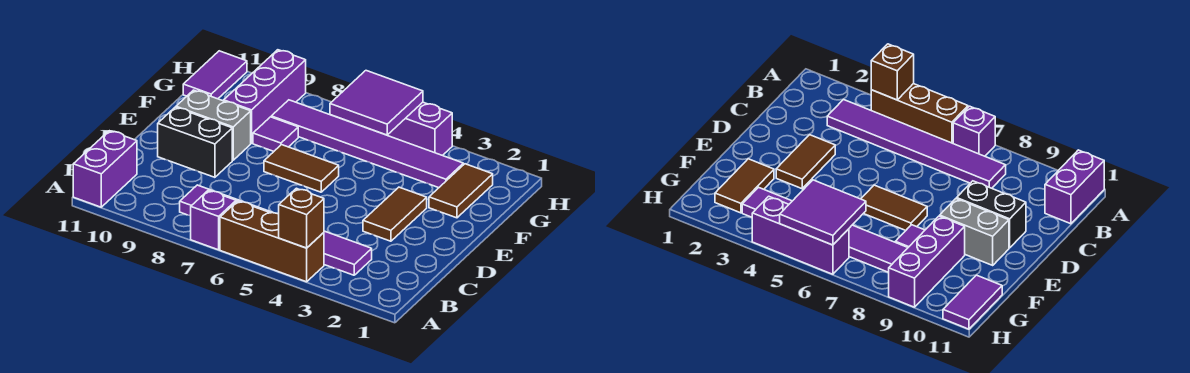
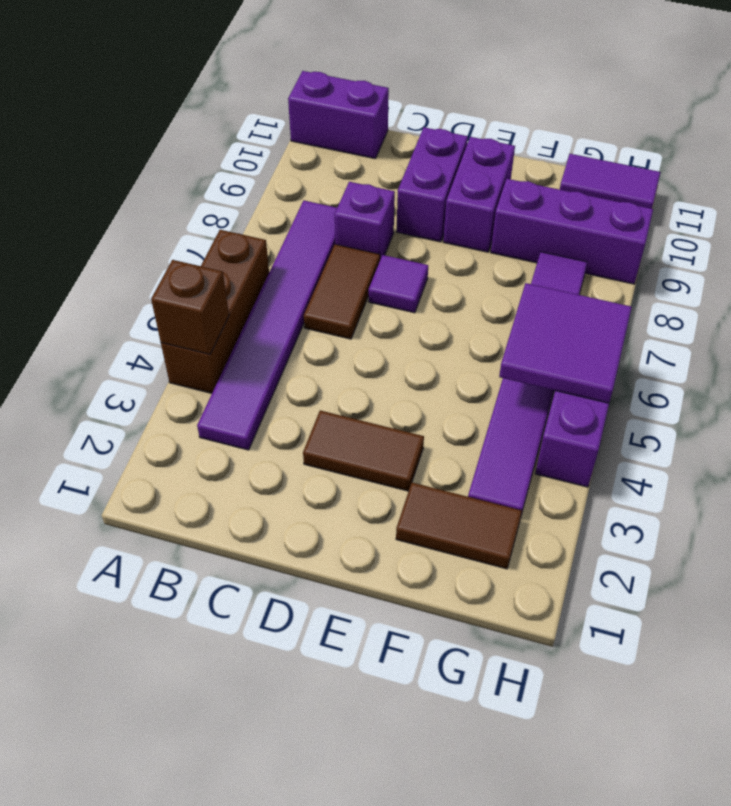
purple brick A7 level 1 -> purple brick C8 level 1
black brick D9:D10 level 1 -> purple brick D9:D10 level 1
brown tile E6:E7 level 1 -> brown tile C6:C7 level 1
grey brick E9:E10 level 1 -> purple brick E9:E10 level 1
purple tile F8 level 1 -> purple tile D7 level 1

